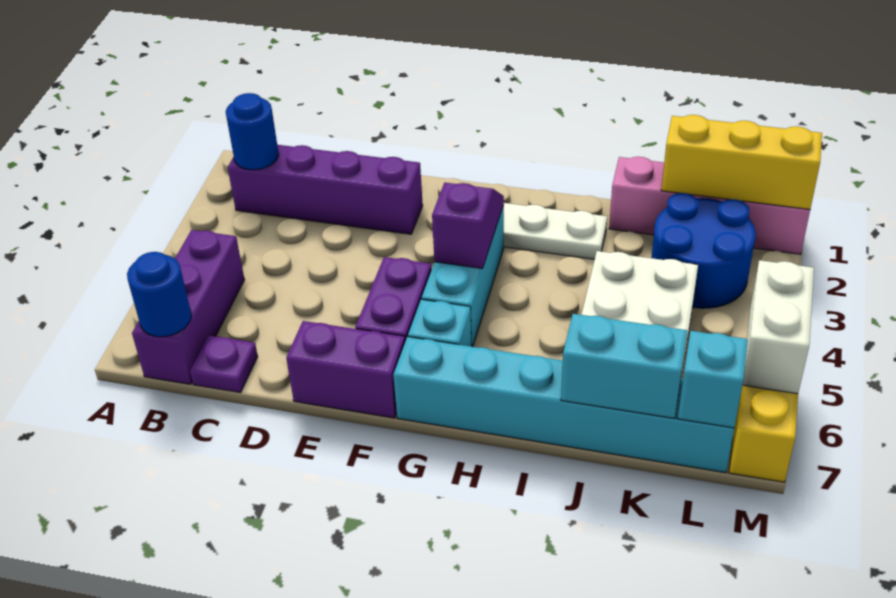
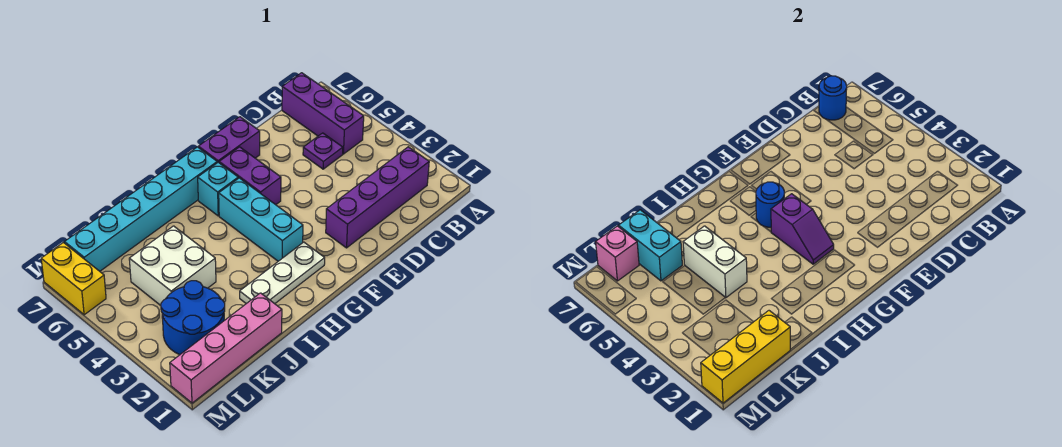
blue round brick B2 level 2 -> blue round brick G5 level 2
purple plate C7 level 1 -> purple plate C5 level 1
cyan brick J7:K7 level 2 -> cyan brick K6:K7 level 2
cyan brick L7 level 2 -> pink brick L7 level 2
white brick M5:M6 level 2 -> white brick J4:J5 level 2

